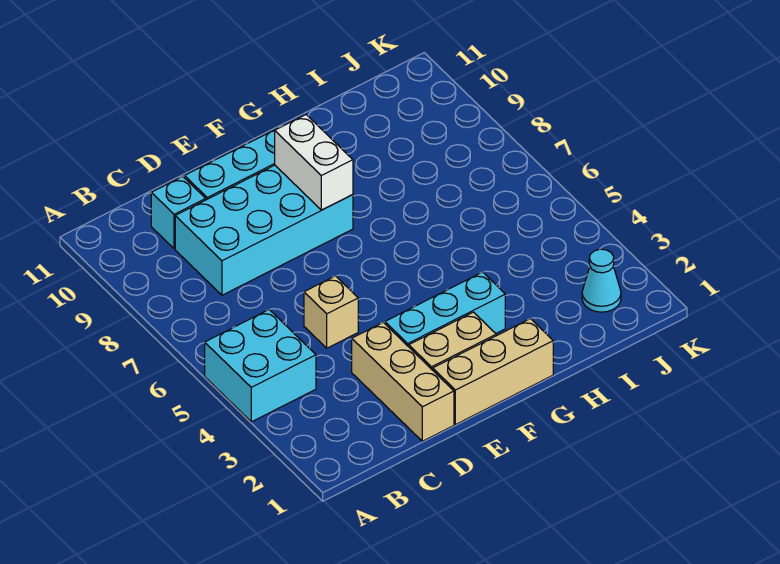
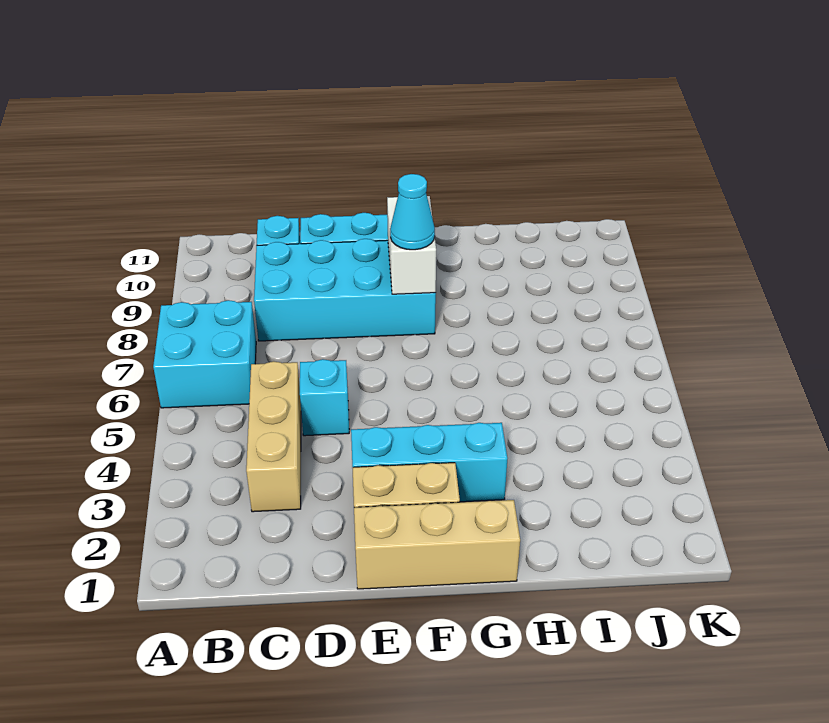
cyan brick A4:B5 level 1 -> cyan brick A6:B7 level 1
tan brick D1:D3 level 1 -> tan brick C3:C5 level 1
tan brick D5 level 1 -> cyan brick D5 level 1
cyan cone J2 level 1 -> cyan cone F8 level 3

